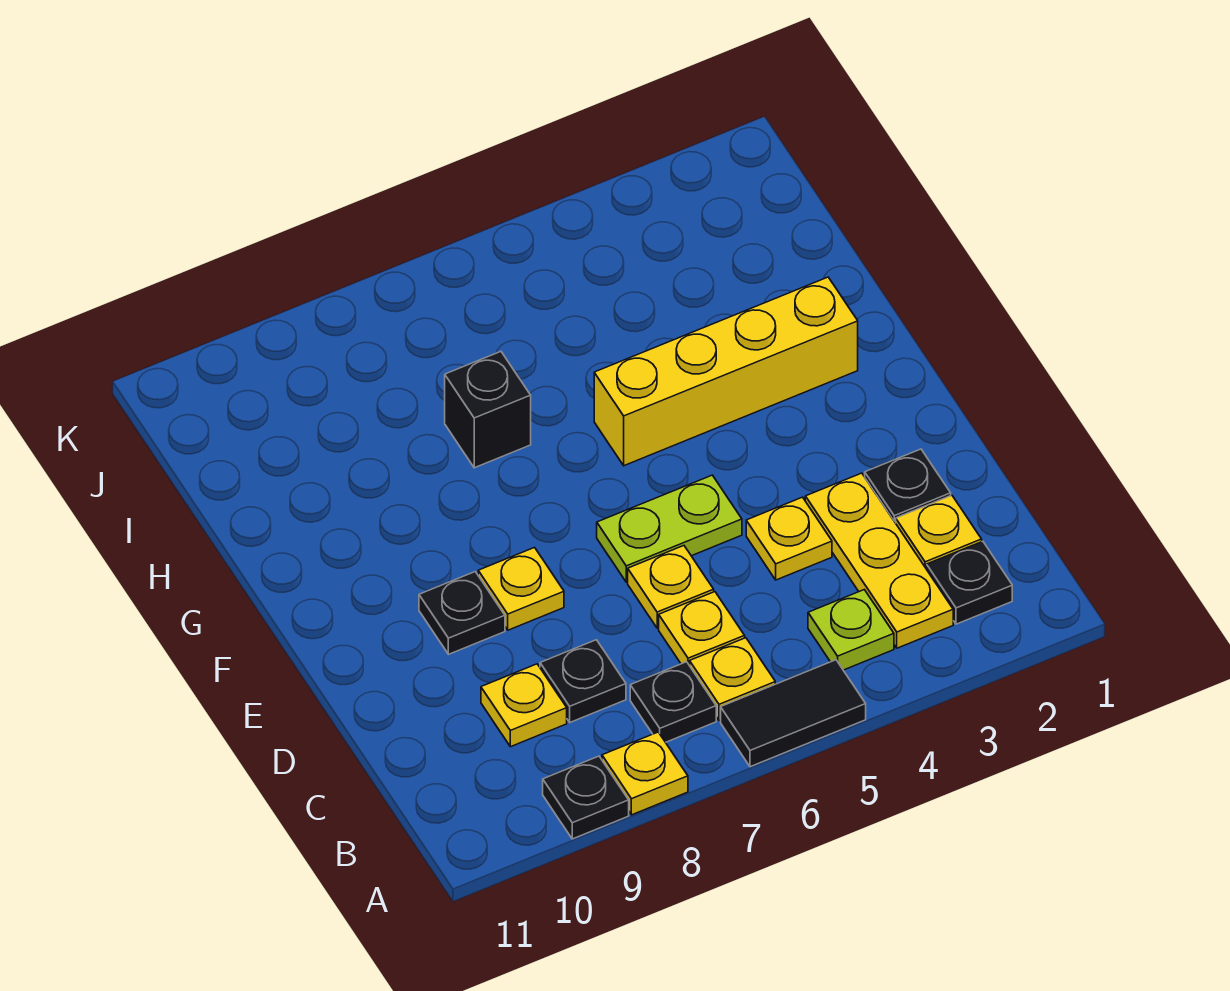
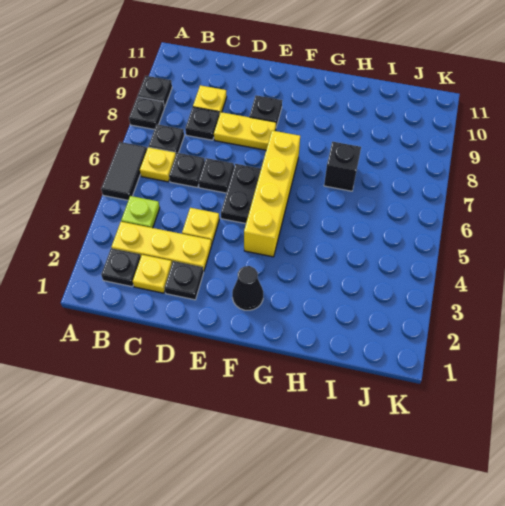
yellow plate A8 level 1 -> black plate A8 level 1
yellow plate C6 level 1 -> black plate C6 level 1
yellow plate D6 level 1 -> black plate D6 level 1
lime plate E5:E6 level 1 -> black plate E5:E6 level 1
yellow plate E8 level 1 -> yellow plate D8:E8 level 1
none -> black cone F2 level 1
yellow brick G2:G5 level 1 -> yellow brick F4:F7 level 1

